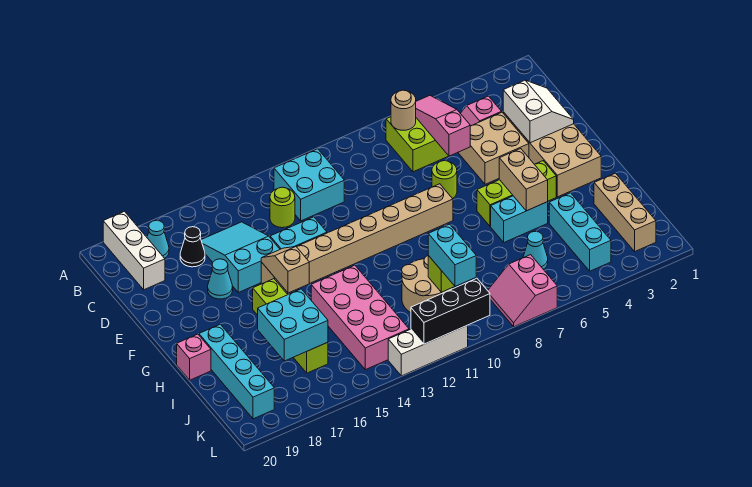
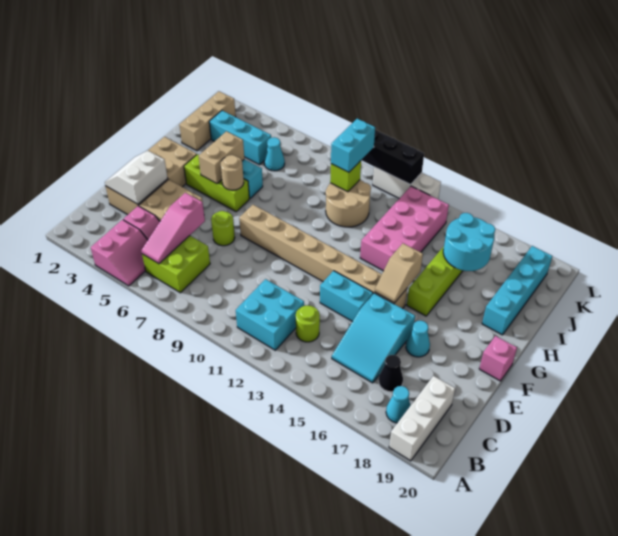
tan round brick B7 level 2 -> tan round brick G6 level 2
pink brick H20 level 1 -> pink brick F20 level 1
cyan brick I4:K4 level 1 -> cyan brick J3:J5 level 1
cyan brick I16:J17 level 2 -> cyan round brick I16:J17 level 2
pink slope K7:L8 level 1 top 7 -> pink slope A4:B5 level 1 top 4

